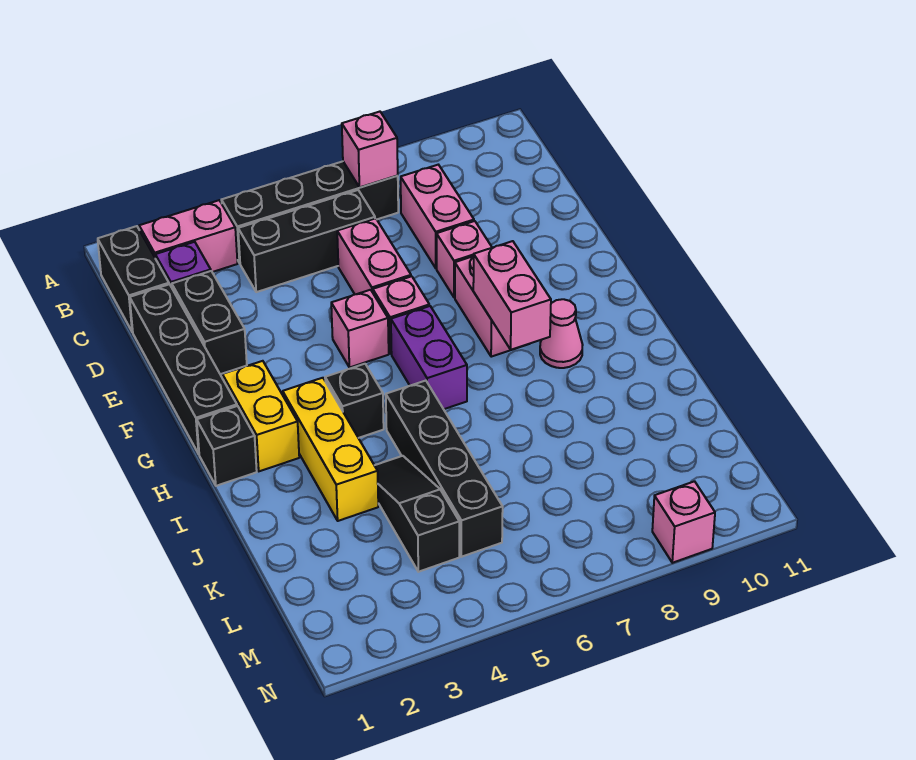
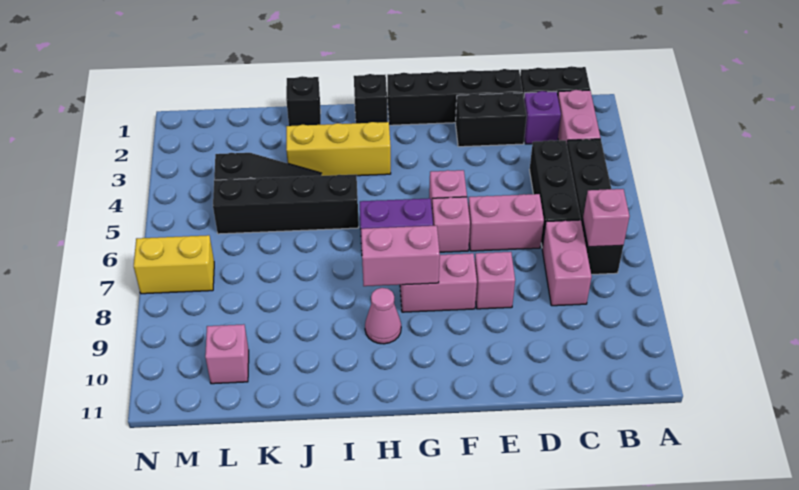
pink brick C8:D8 level 1 -> pink brick C7:C8 level 1
yellow brick G2:H2 level 1 -> yellow brick M7:N7 level 1
black brick H4 level 1 -> black brick J1 level 1
pink brick N9 level 1 -> pink brick L10 level 1

